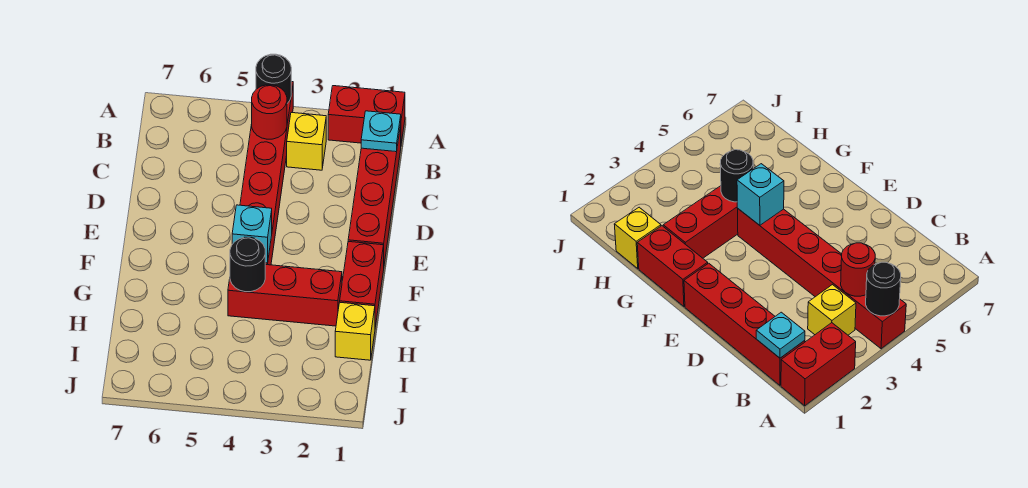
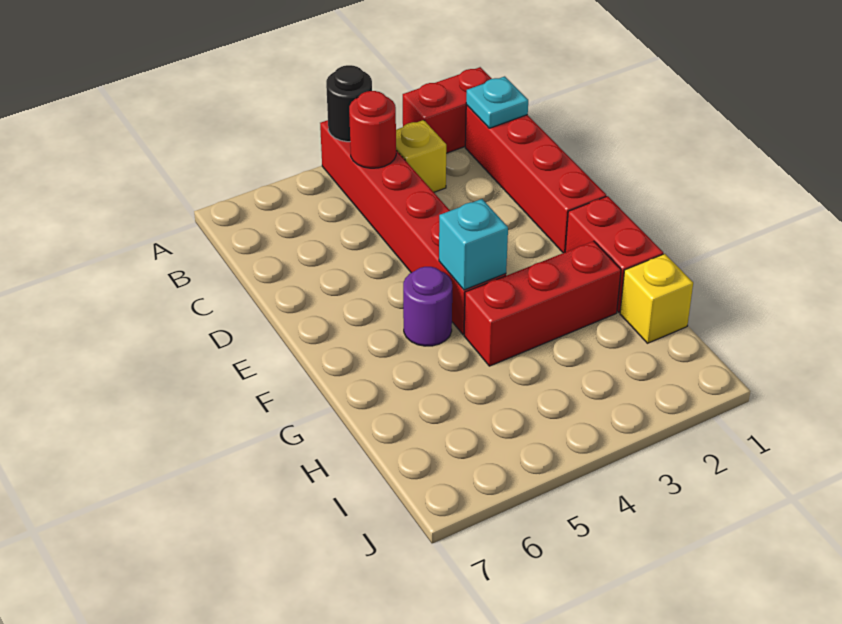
none -> purple round brick F5 level 1
black round brick G4 level 2 -> none

